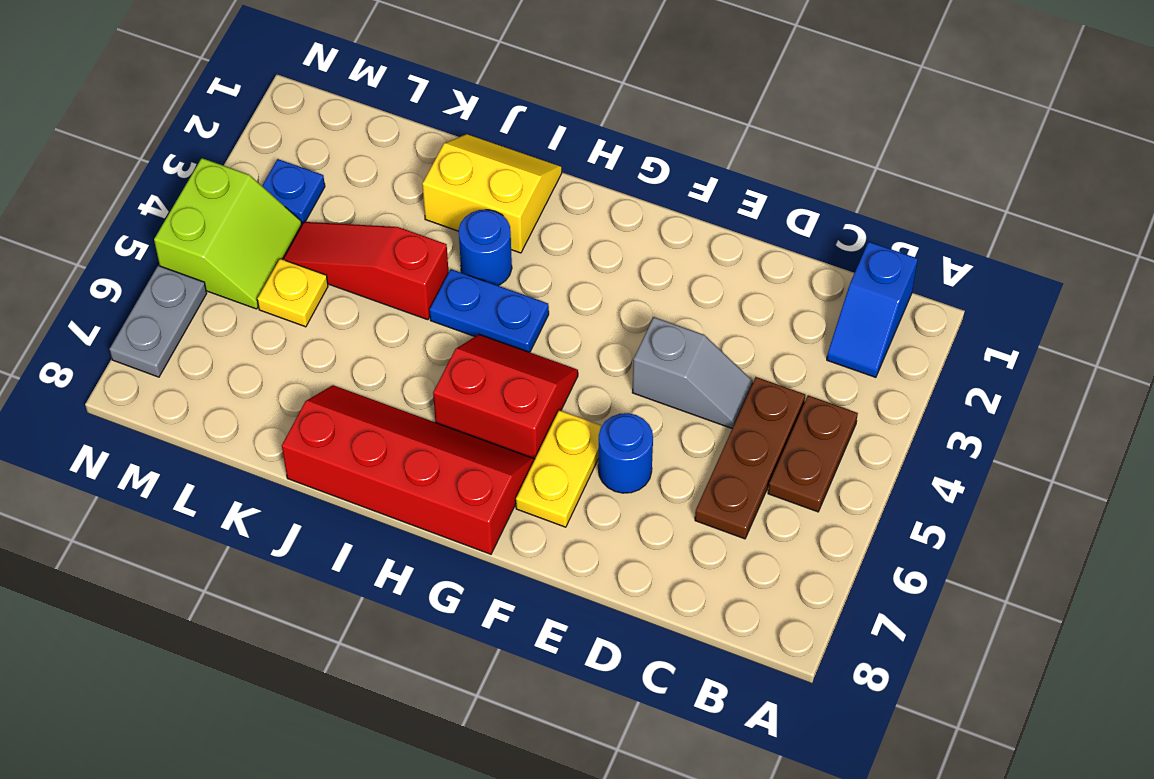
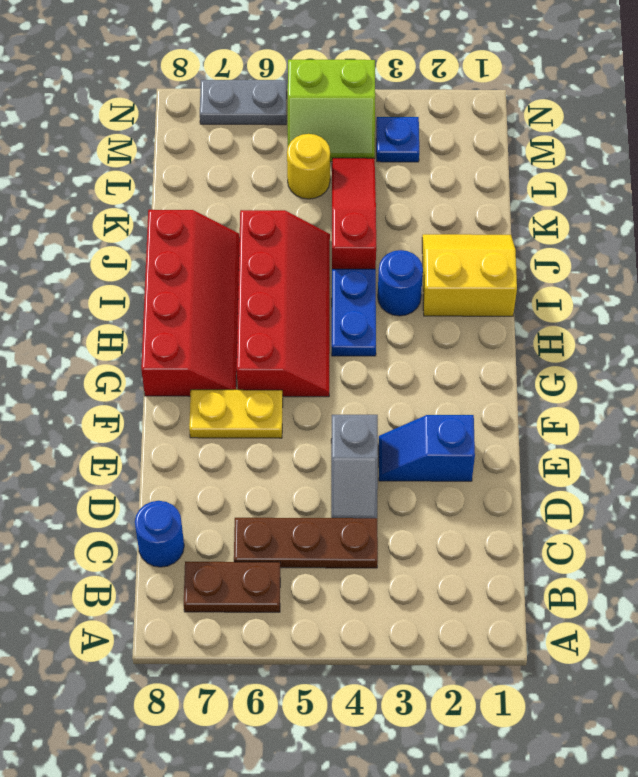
blue slope B1:B2 level 1 top 1 -> blue slope E2:E3 level 1 top 2
brown plate B4:B5 level 1 -> brown plate B6:B7 level 1
blue round brick E6 level 1 -> blue round brick C8 level 1
red slope G5:H6 level 1 top 6 -> red slope G5:J6 level 1 top 6
yellow slope I1:J2 level 1 top 2 -> yellow slope I1:J2 level 1 top I
yellow plate L5 level 1 -> yellow round brick L5 level 1

